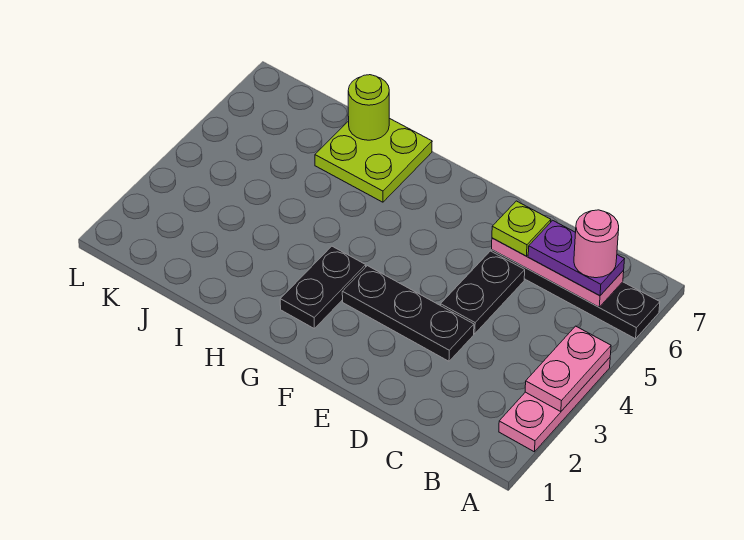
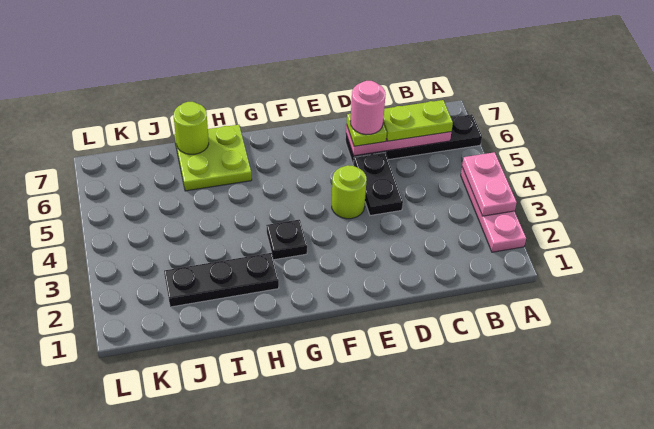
purple plate B6:C6 level 3 -> lime plate B6:C6 level 3
pink round brick B6 level 4 -> pink round brick D6 level 4
black plate D3:F3 level 1 -> black plate H2:J2 level 1
none -> lime round brick E4 level 1
black plate G2:G3 level 1 -> black plate G3 level 1

